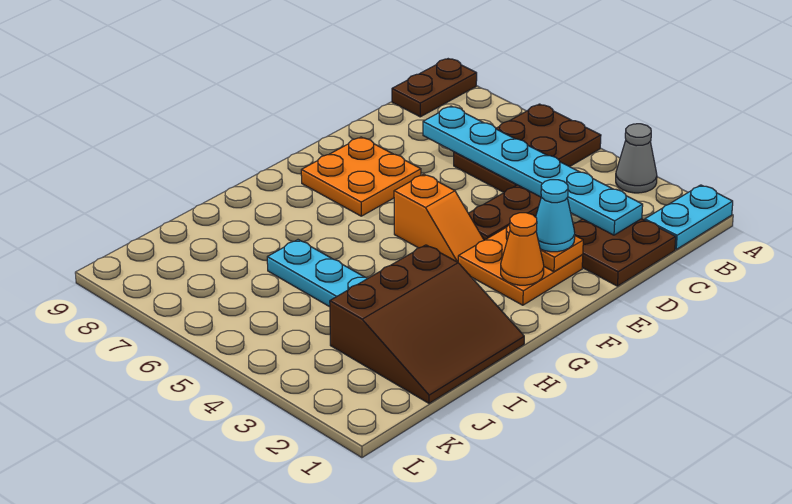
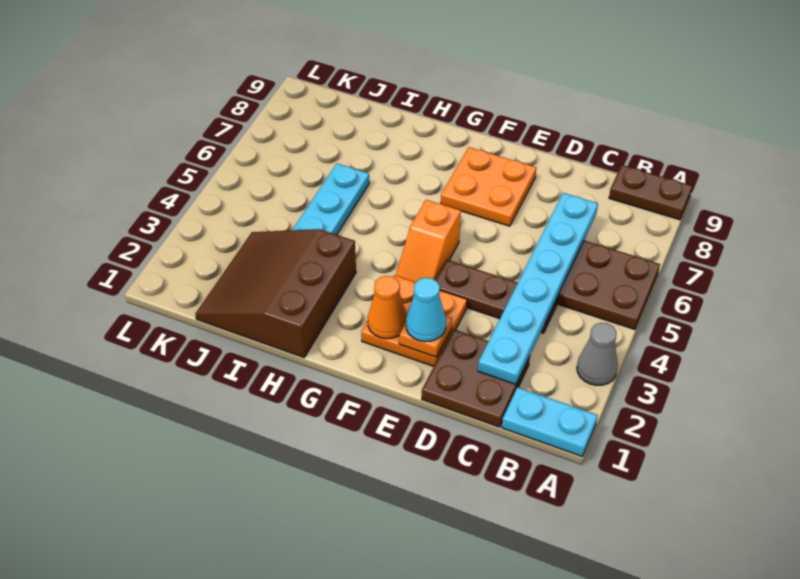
brown slope H1:J3 level 1 top 3 -> brown slope H1:J3 level 1 top H

